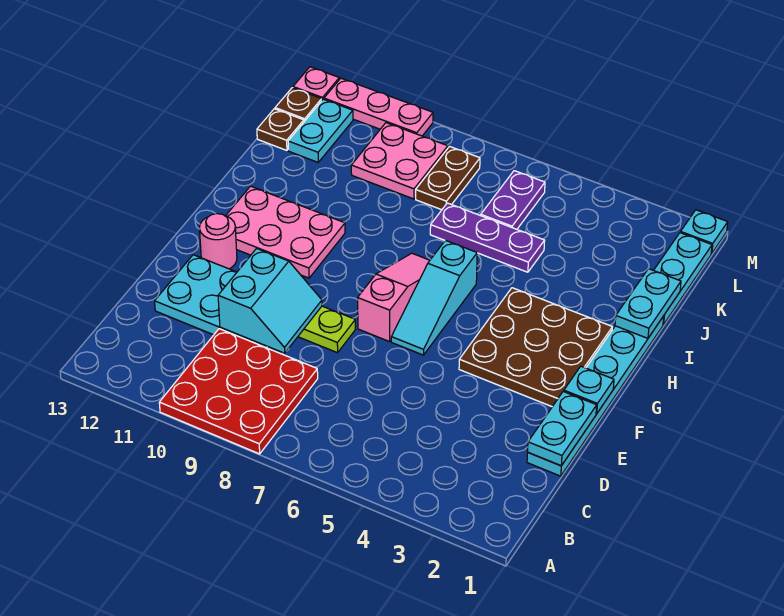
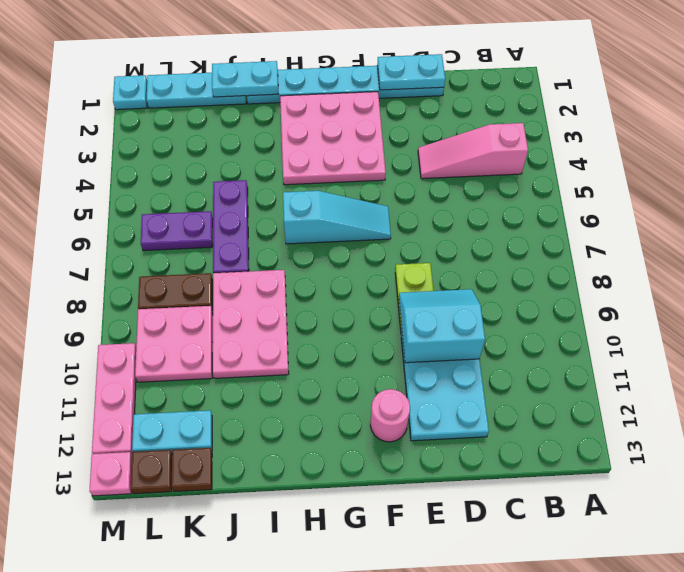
red plate A8:C10 level 1 -> none
cyan plate F1 level 2 -> none
brown plate F2:H4 level 1 -> pink plate F2:H4 level 1
pink slope F7:H7 level 1 top F -> pink slope B4:D4 level 1 top B
pink plate G10:H12 level 1 -> pink plate I8:J10 level 1

